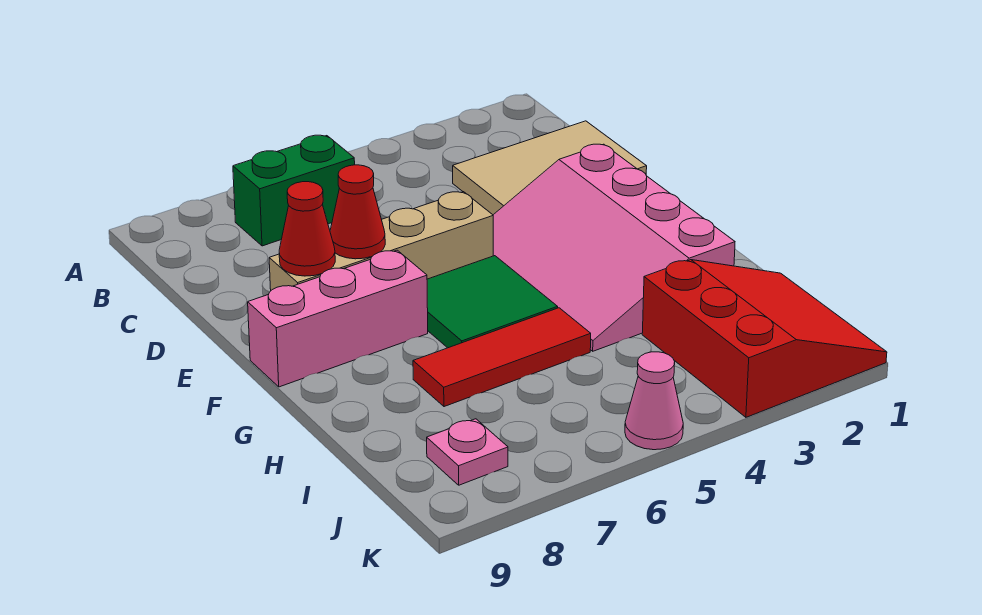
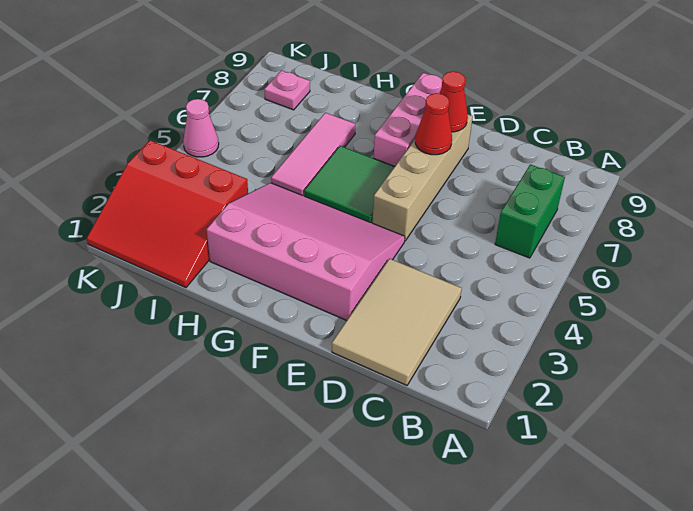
red tile H5:H7 level 1 -> pink tile H5:H7 level 1

